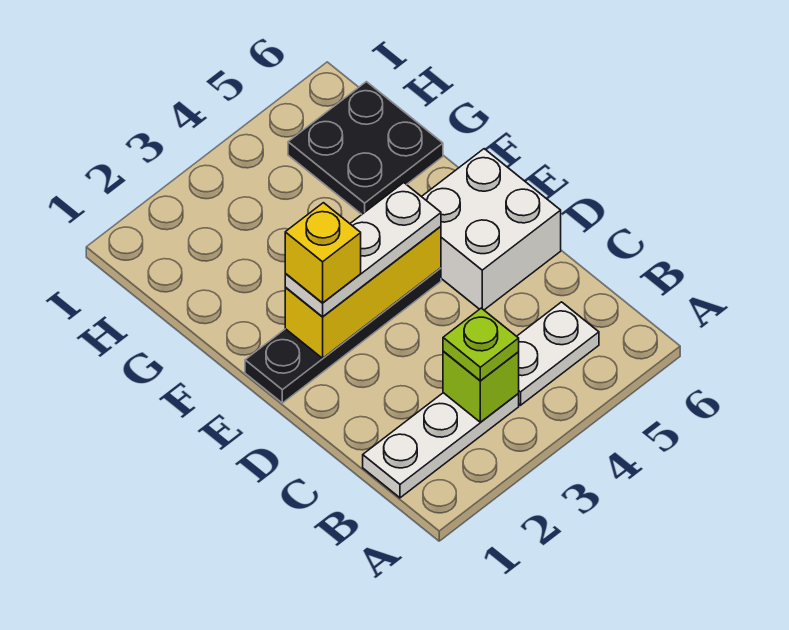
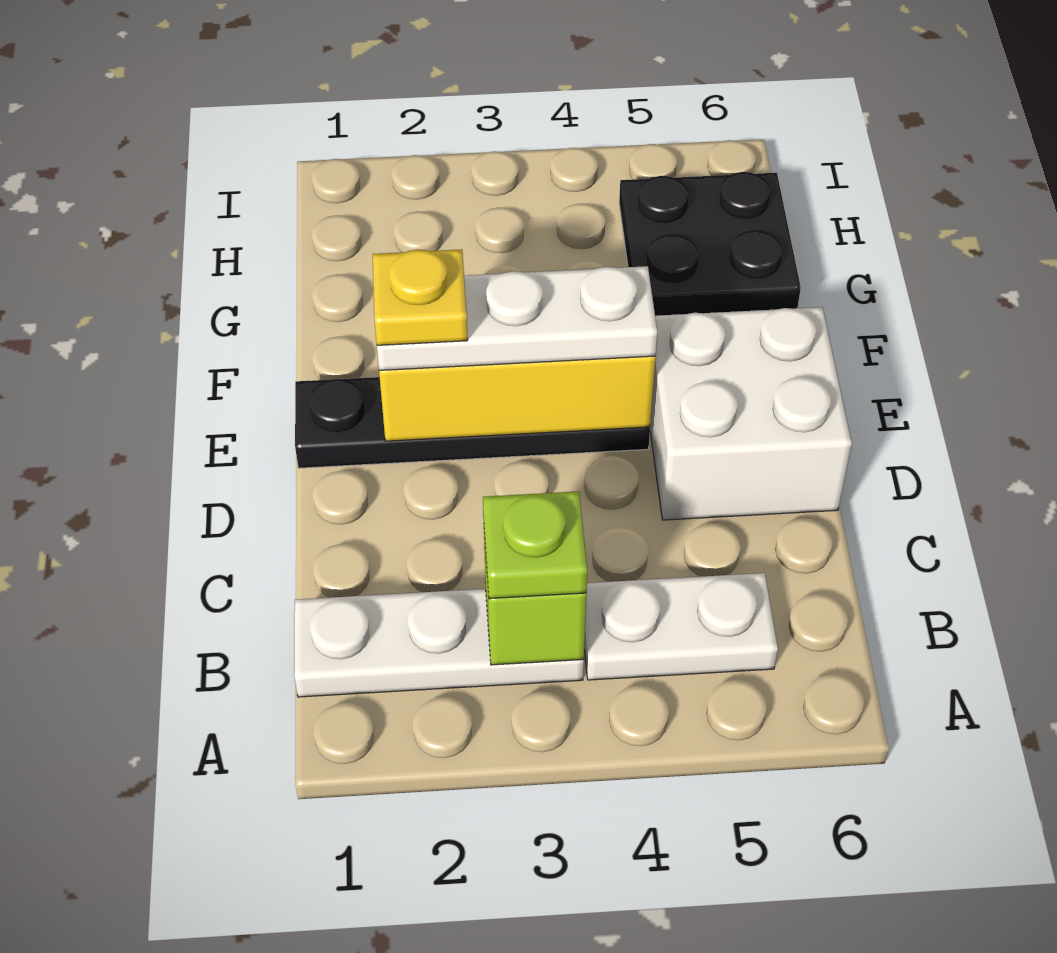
yellow brick E2 level 4 -> yellow plate E2 level 4

